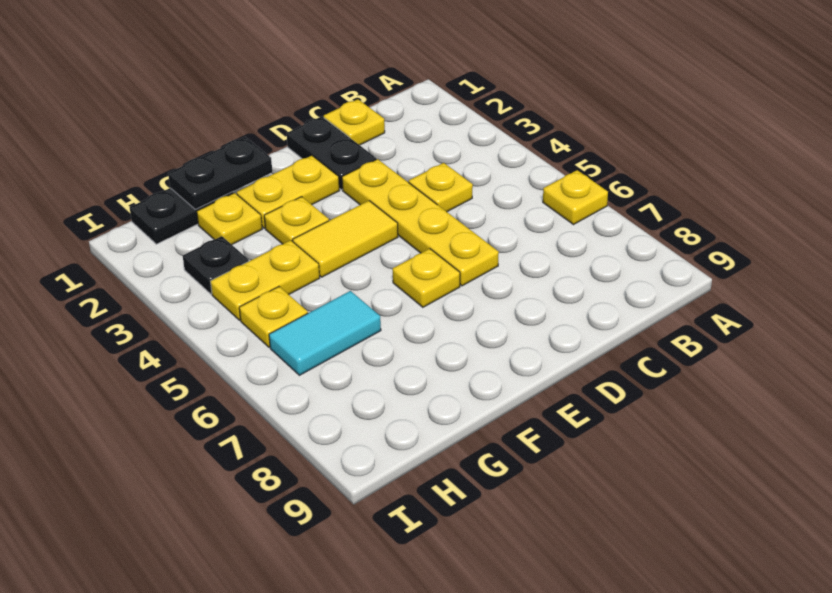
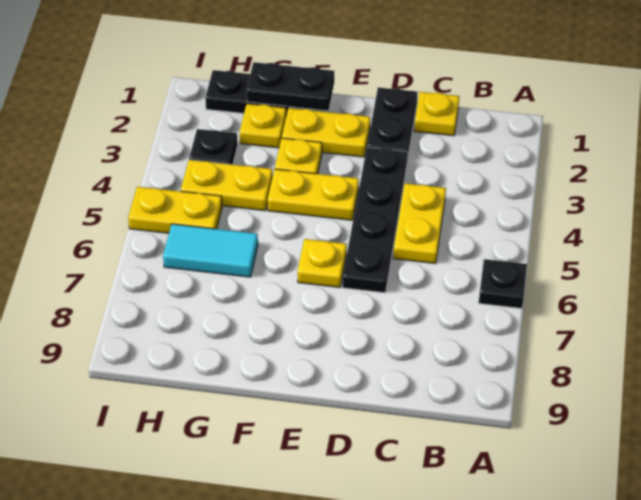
yellow plate A6 level 1 -> black plate A6 level 1
yellow plate C4 level 1 -> yellow plate C4:C5 level 1
yellow plate D3:D6 level 1 -> black plate D3:D6 level 1
yellow tile E4:F4 level 1 -> yellow plate E4:F4 level 1
yellow plate H5 level 1 -> yellow plate H5:I5 level 1

